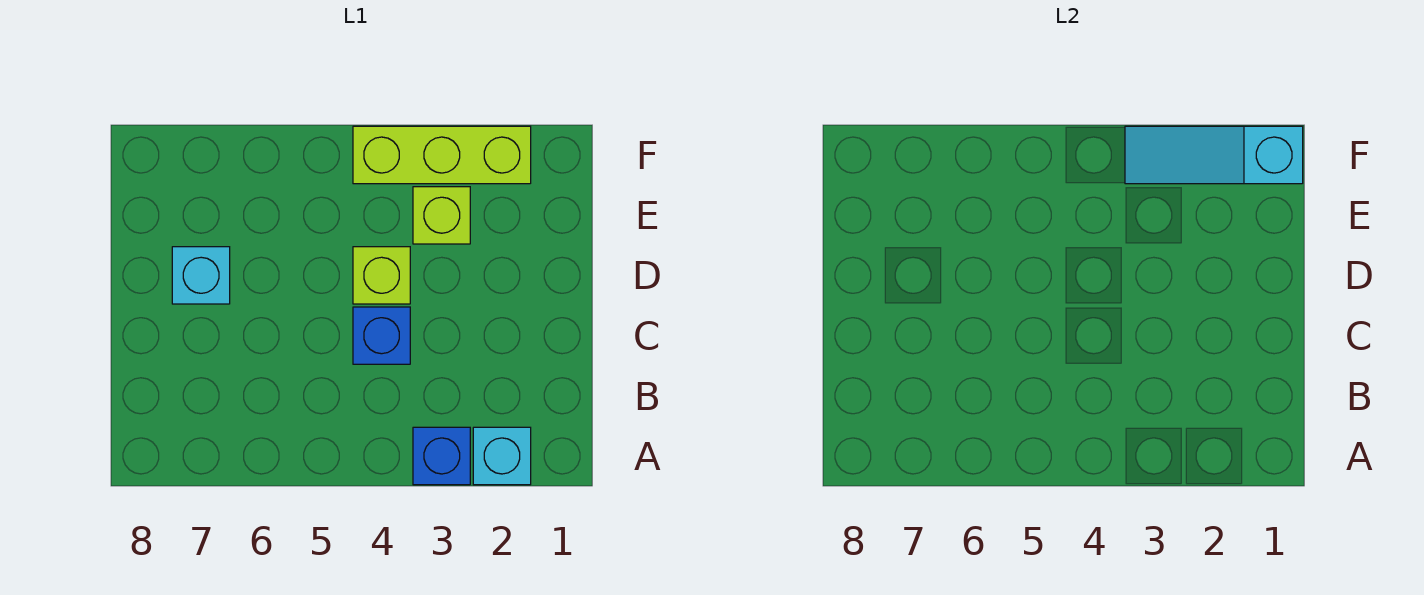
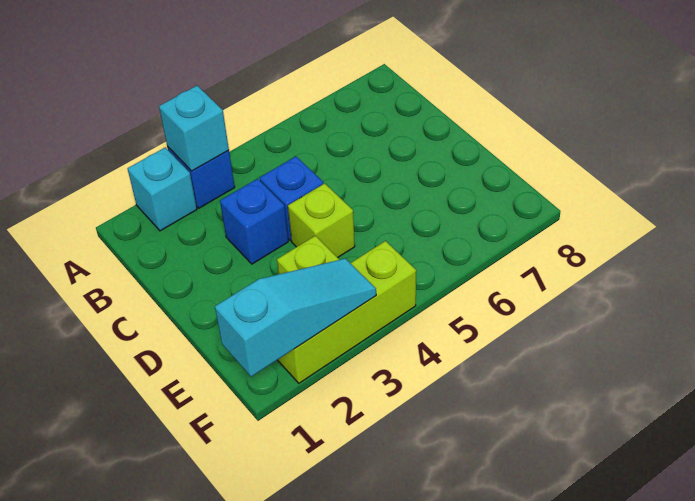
none -> blue brick C3 level 1
cyan brick D7 level 1 -> cyan brick A3 level 2

